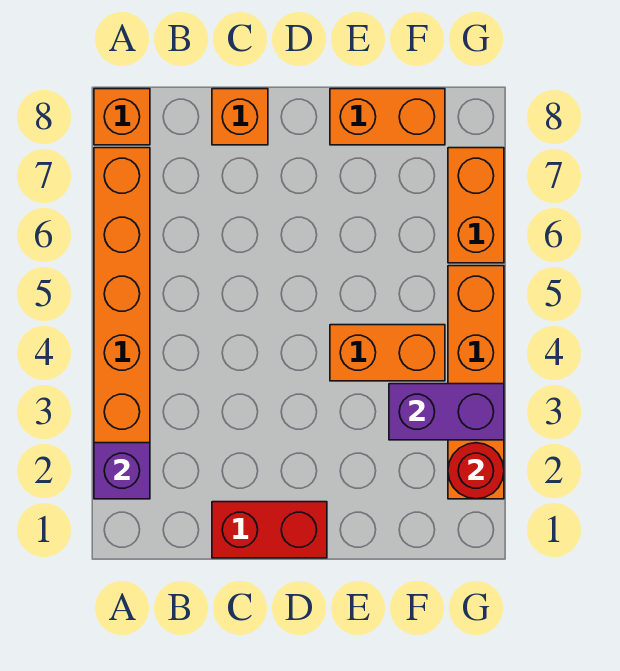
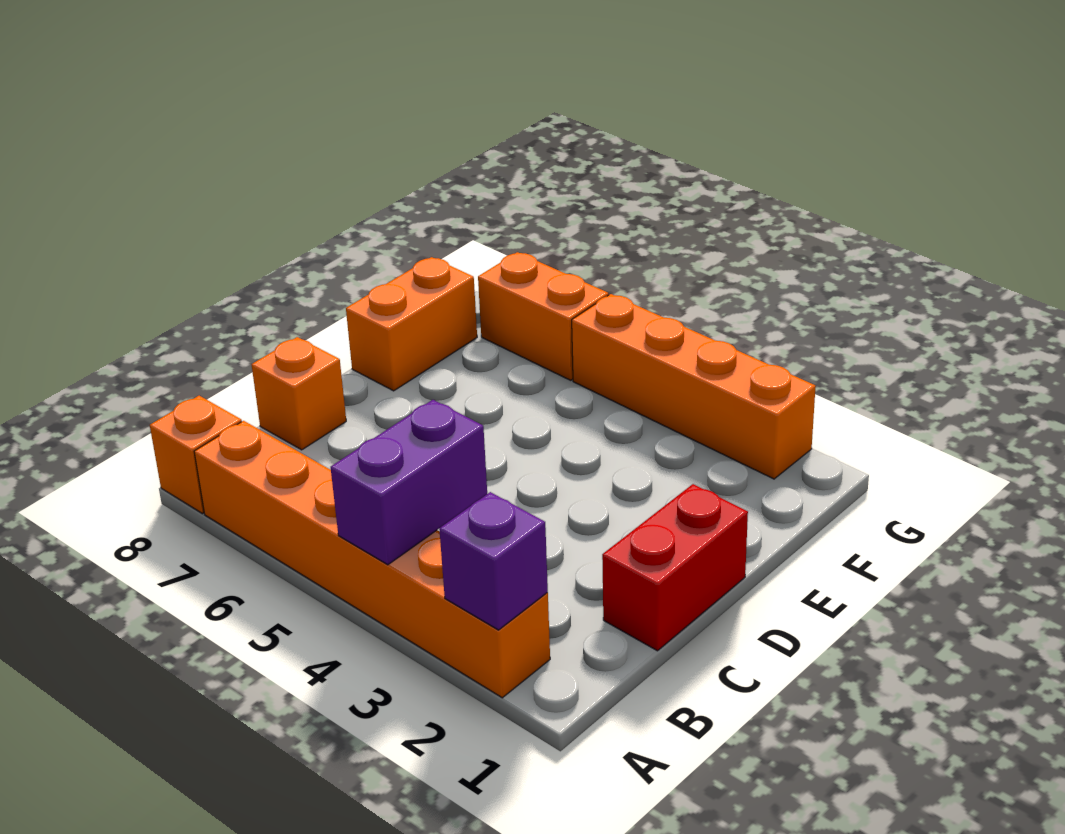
orange brick E4:F4 level 1 -> none
purple brick F3:G3 level 2 -> purple brick A4:B4 level 2
red round brick G2 level 2 -> none

